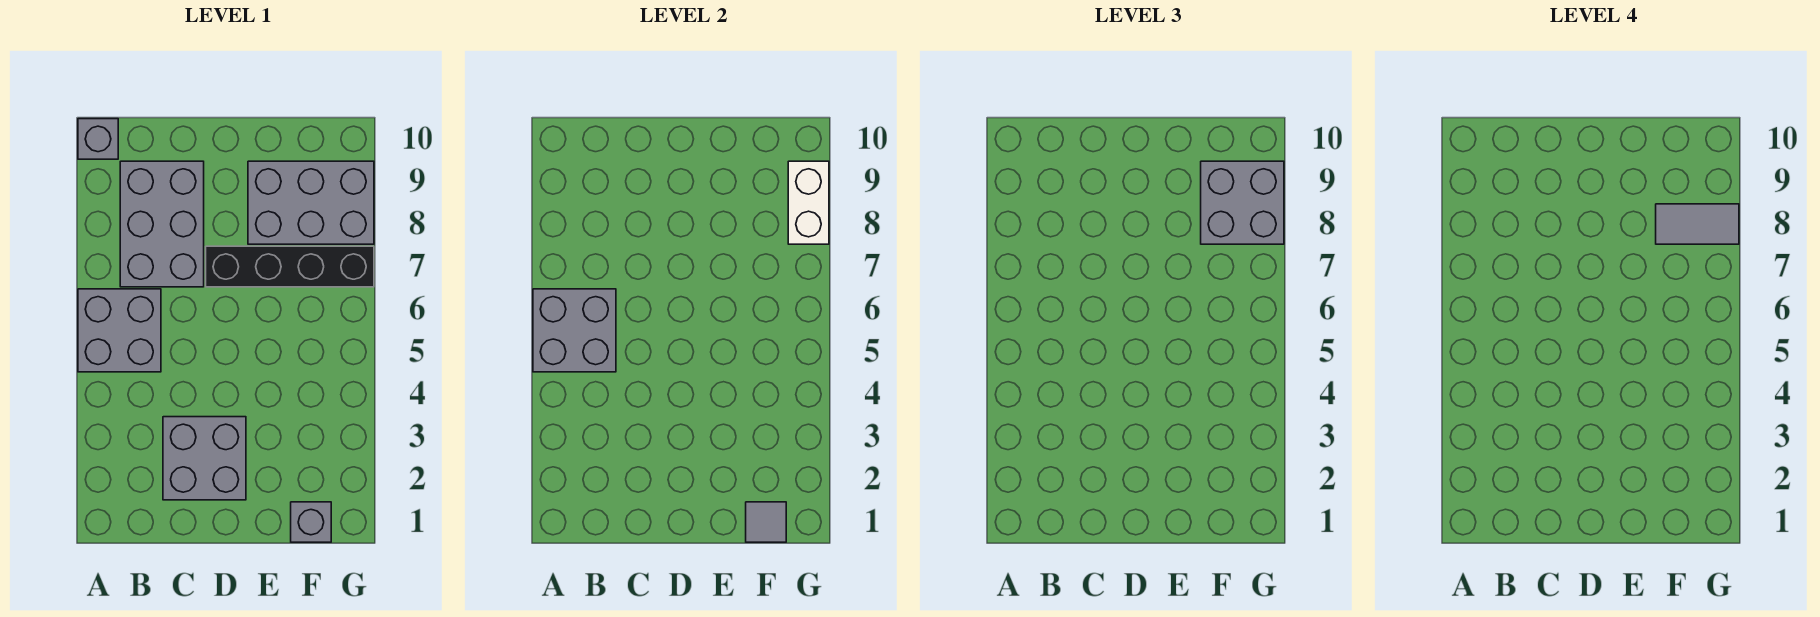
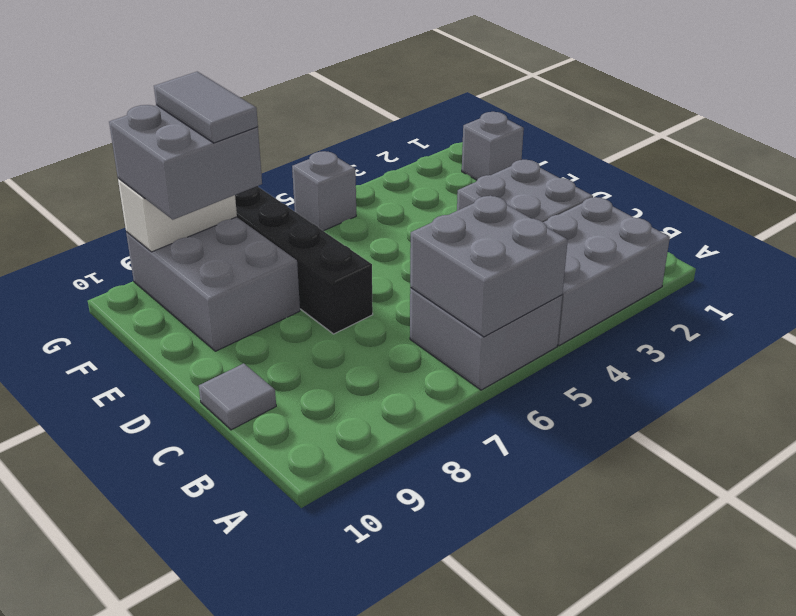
grey brick A10 level 1 -> grey brick G5 level 1
grey brick B7:C9 level 1 -> grey brick A2:B4 level 1
grey tile F1 level 2 -> grey tile C10 level 1

